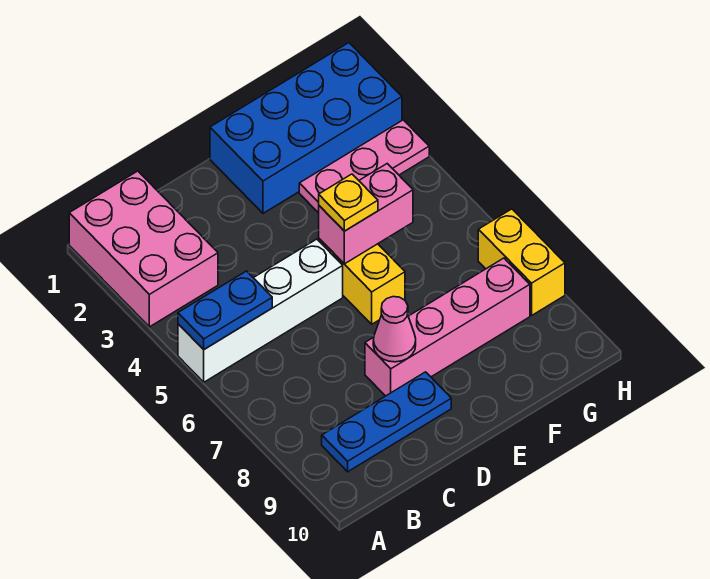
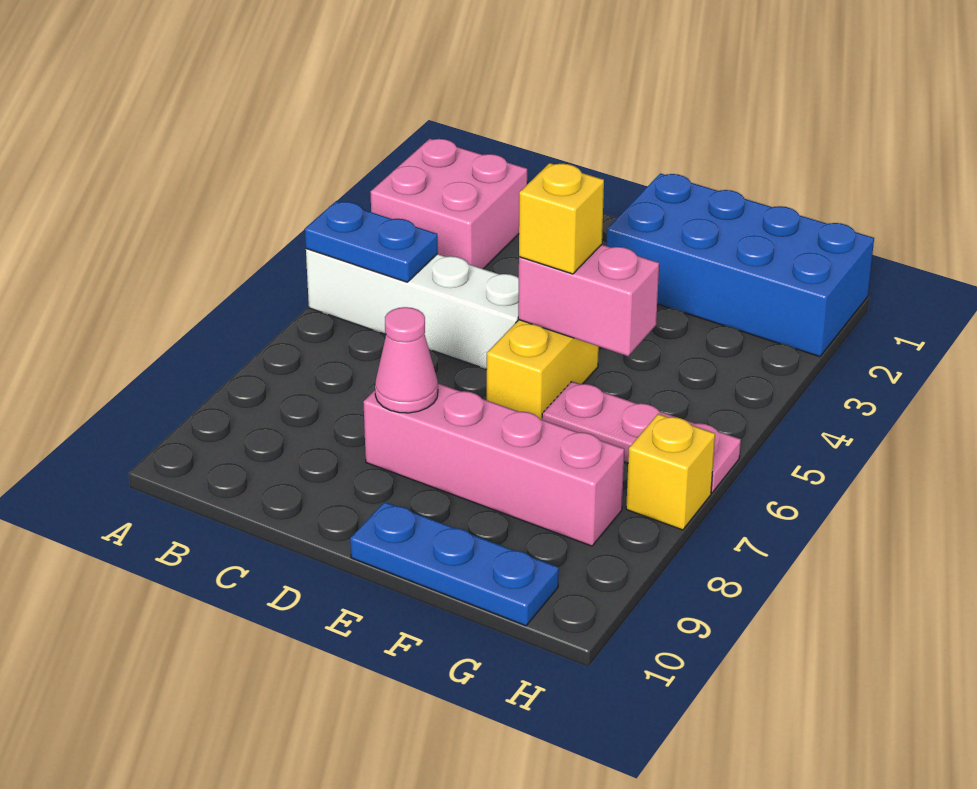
pink brick A1:B3 level 1 -> pink brick A2:B3 level 1
blue plate B9:D9 level 1 -> blue plate E10:G10 level 1
yellow plate E5 level 3 -> yellow brick E5 level 3
pink plate F3:H3 level 1 -> pink plate F6:H6 level 1
yellow brick H7:H8 level 1 -> yellow brick H7 level 1

